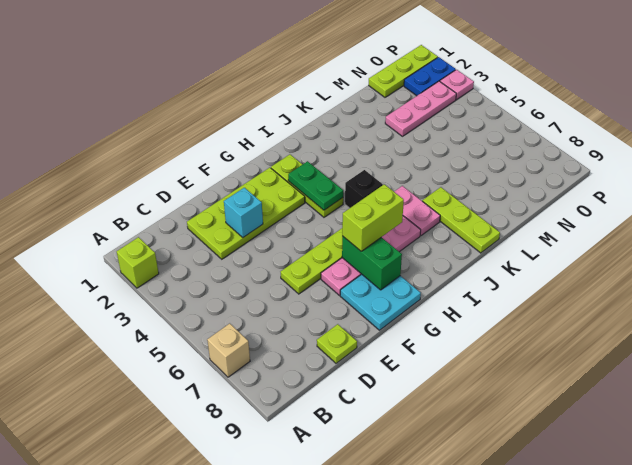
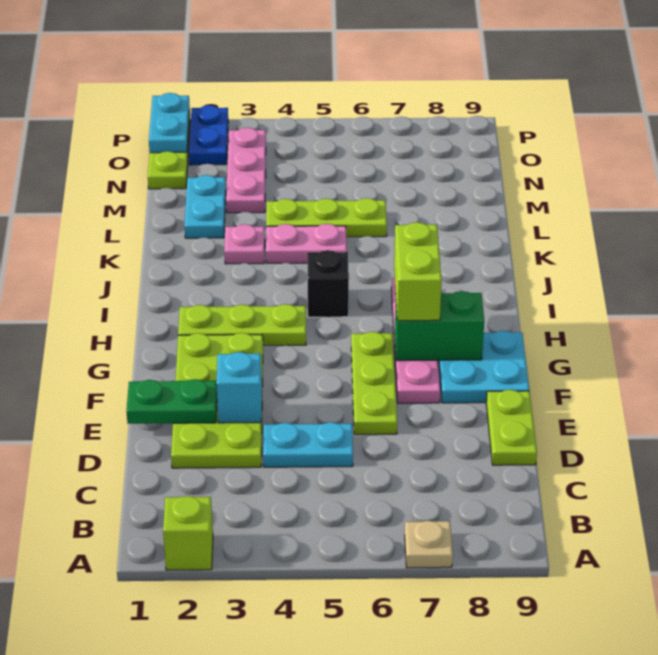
tan brick A7 level 1 -> tan plate A7 level 1
none -> cyan plate D4:D5 level 1
lime plate D9 level 1 -> lime plate D9:E9 level 1
green plate H3:H4 level 2 -> green plate E1:E2 level 2
pink plate J6:J7 level 1 -> pink plate K4:K5 level 1
lime plate K7:K9 level 1 -> lime plate L4:L6 level 1
none -> cyan plate L2:M2 level 1
none -> cyan plate O1:P1 level 2
pink plate P3 level 1 -> pink plate K3 level 1

